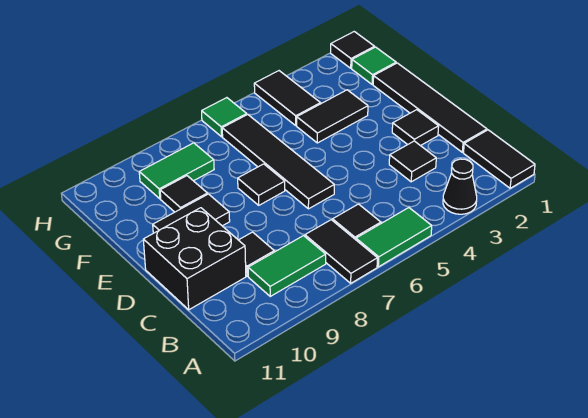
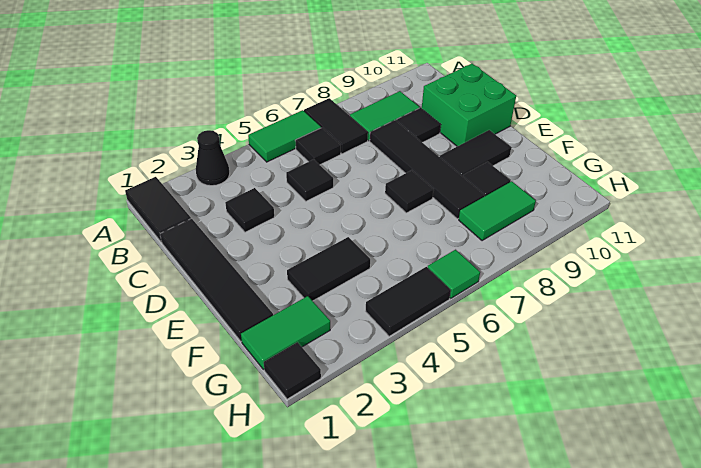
black brick C10:D11 level 1 -> green brick C10:D11 level 1
black tile D2 level 1 -> black tile C5 level 1
black tile D6:G6 level 1 -> black tile C8:F8 level 1
green tile G1 level 1 -> green tile G1:G2 level 1
black tile G4:H4 level 1 -> black tile H4:H5 level 1

